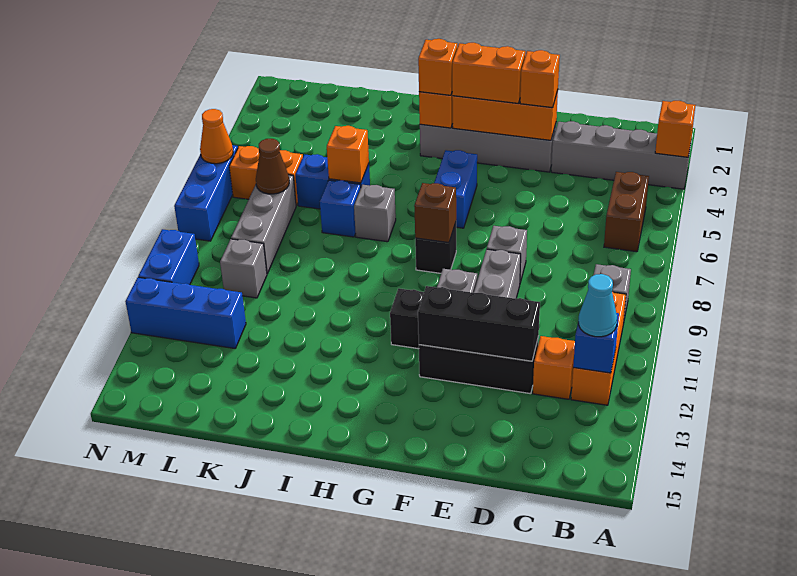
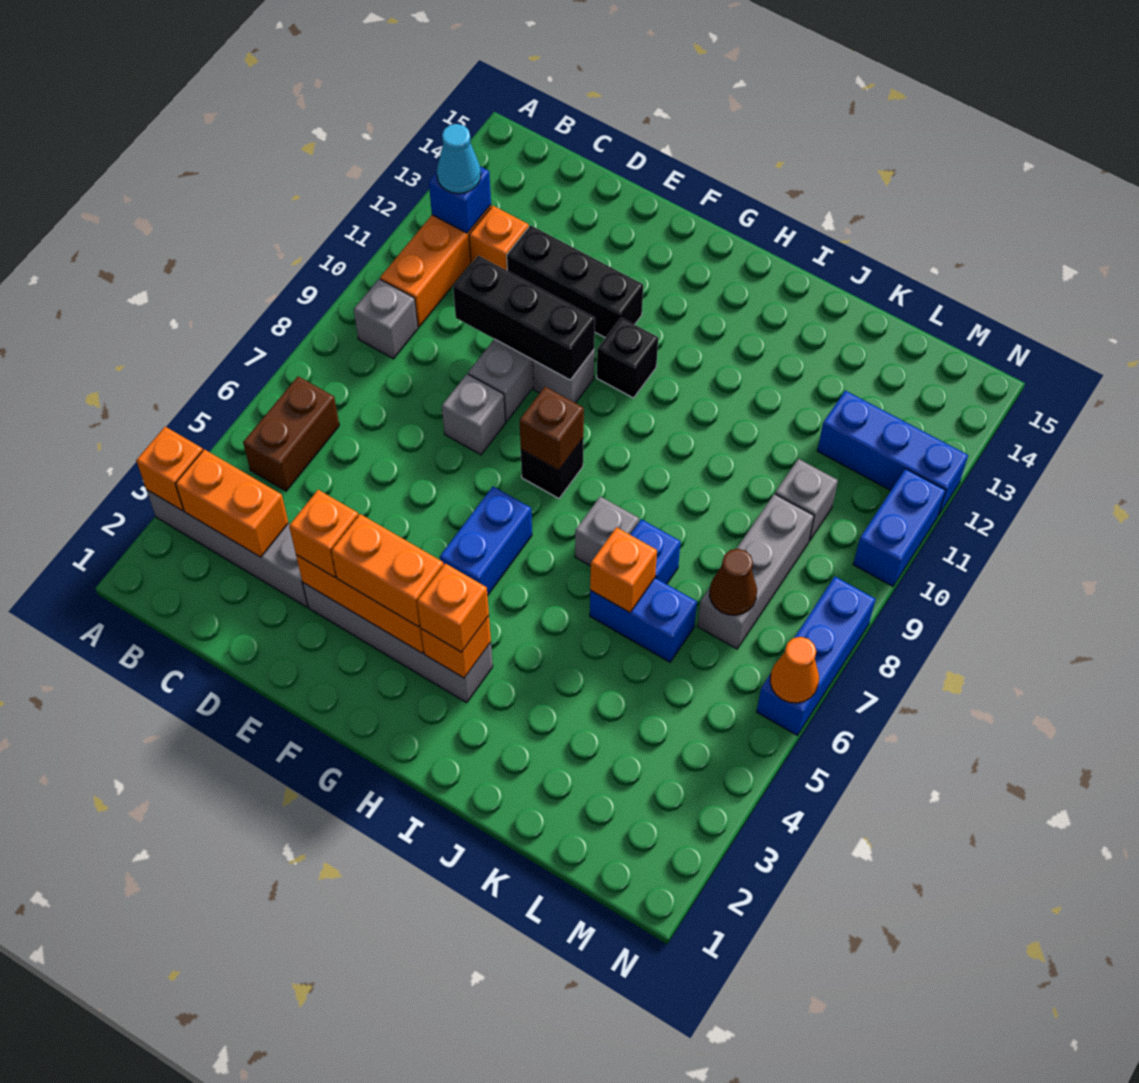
black brick D12:F12 level 2 -> black brick D10:F10 level 2
orange brick L6:M6 level 1 -> orange brick B3:C3 level 2

